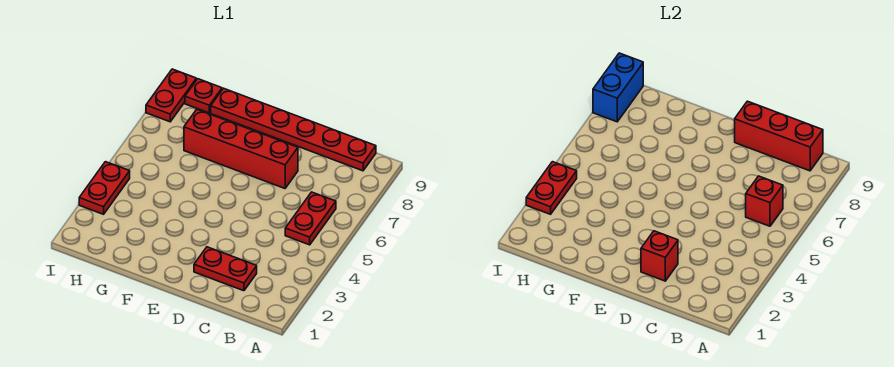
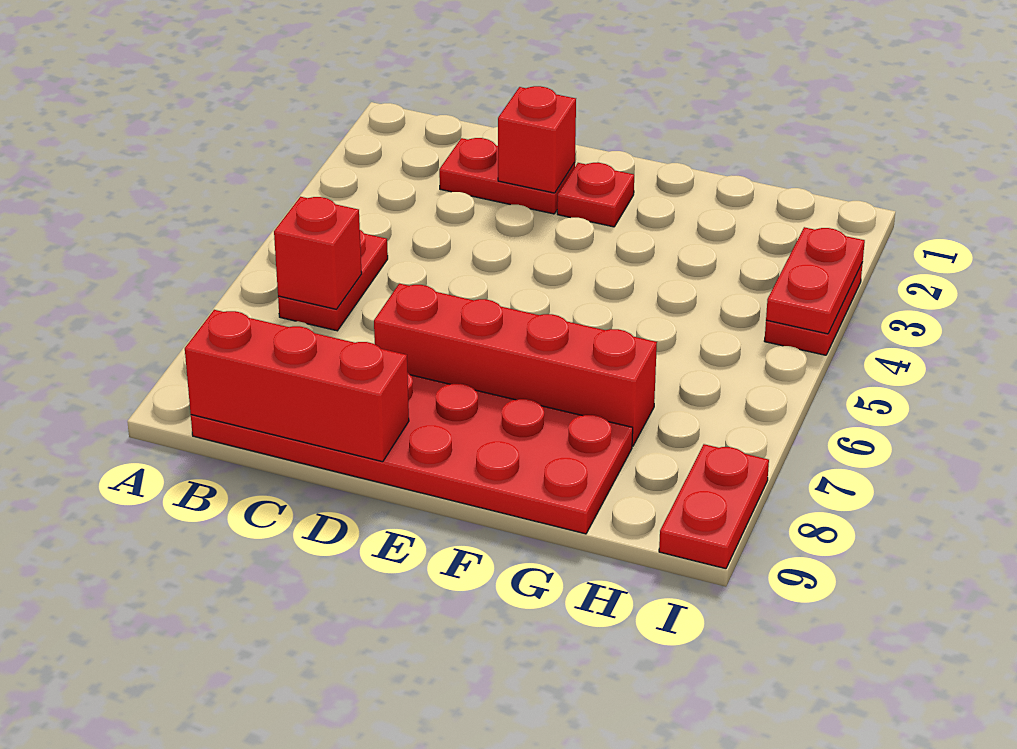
red plate B9:G9 level 1 -> red plate B8:G9 level 1
red plate H9 level 1 -> red plate E2 level 1
blue brick I8:I9 level 2 -> none

